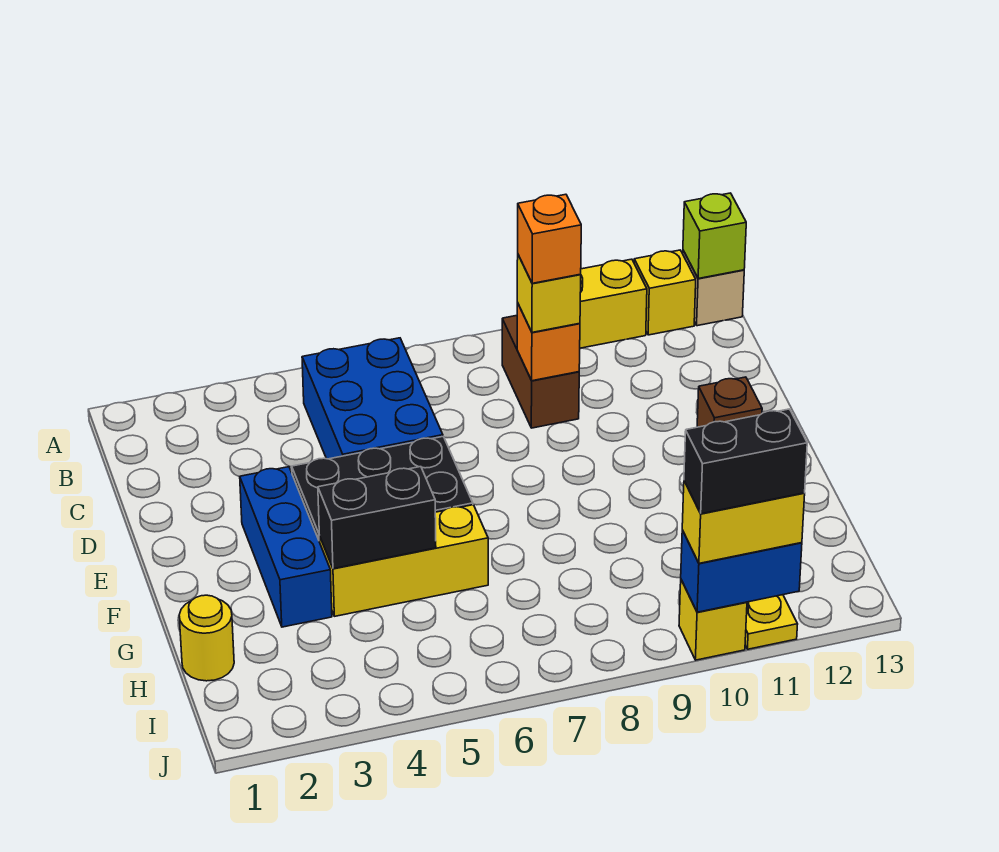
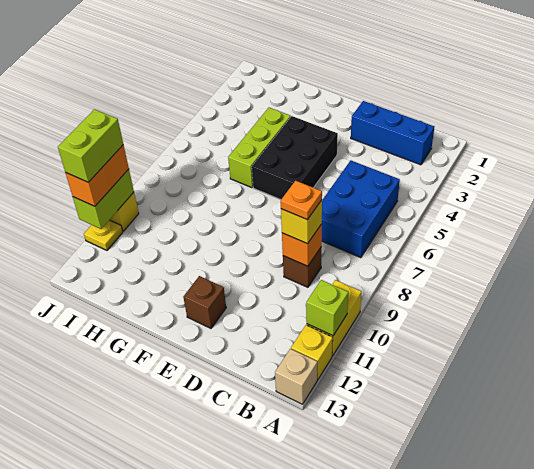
lime brick A13 level 2 -> lime brick A11 level 2
blue brick B5:D6 level 1 -> blue brick B5:C7 level 1
brown brick B9:C9 level 1 -> brown brick C9 level 1
orange brick C9 level 4 -> orange plate C9 level 4
blue brick E3:G3 level 1 -> blue brick B2:D2 level 1
yellow brick G4:G6 level 1 -> lime brick G4:G6 level 1
black brick G4:G5 level 2 -> none
yellow round brick H1 level 1 -> none
blue brick J10:J11 level 2 -> lime brick J10:J11 level 2
yellow brick J10:J11 level 3 -> orange brick J10:J11 level 3
black brick J10:J11 level 4 -> lime brick J10:J11 level 4

